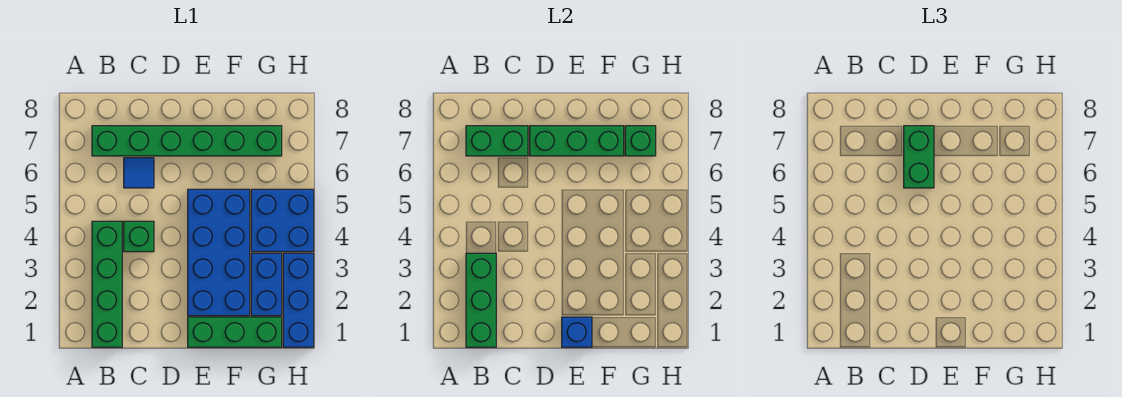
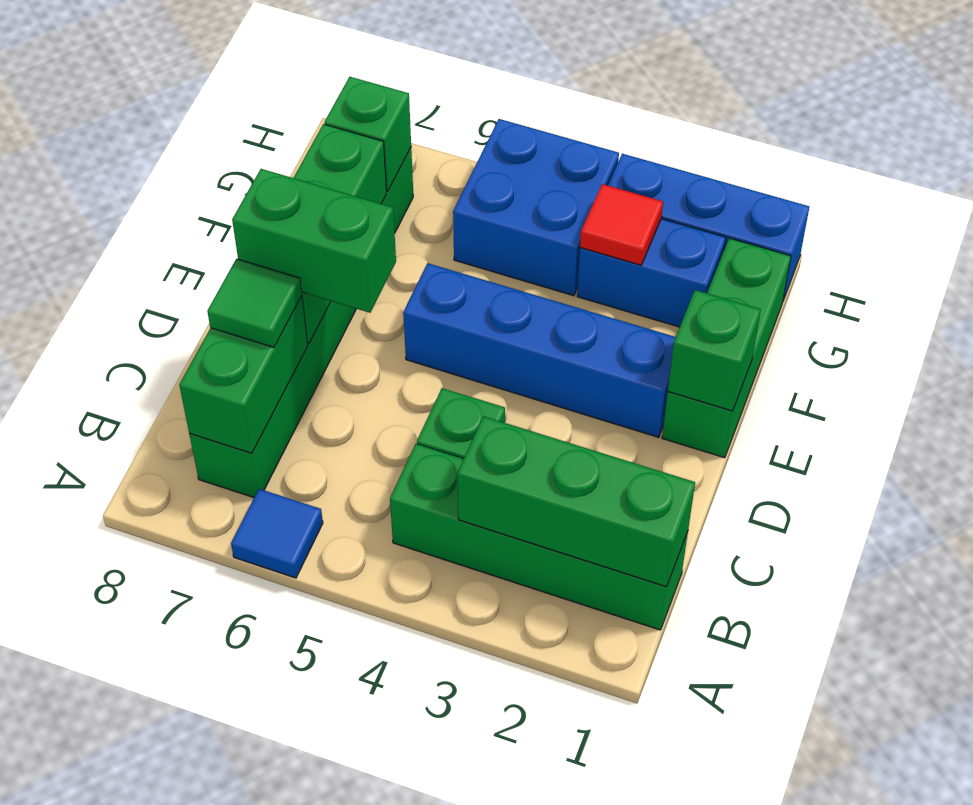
blue tile C6 level 1 -> blue tile A6 level 1
none -> green tile C7 level 3
blue brick E1 level 2 -> green brick E1 level 2
blue brick E2:F5 level 1 -> blue brick E2:E5 level 1
none -> red tile G3 level 2

